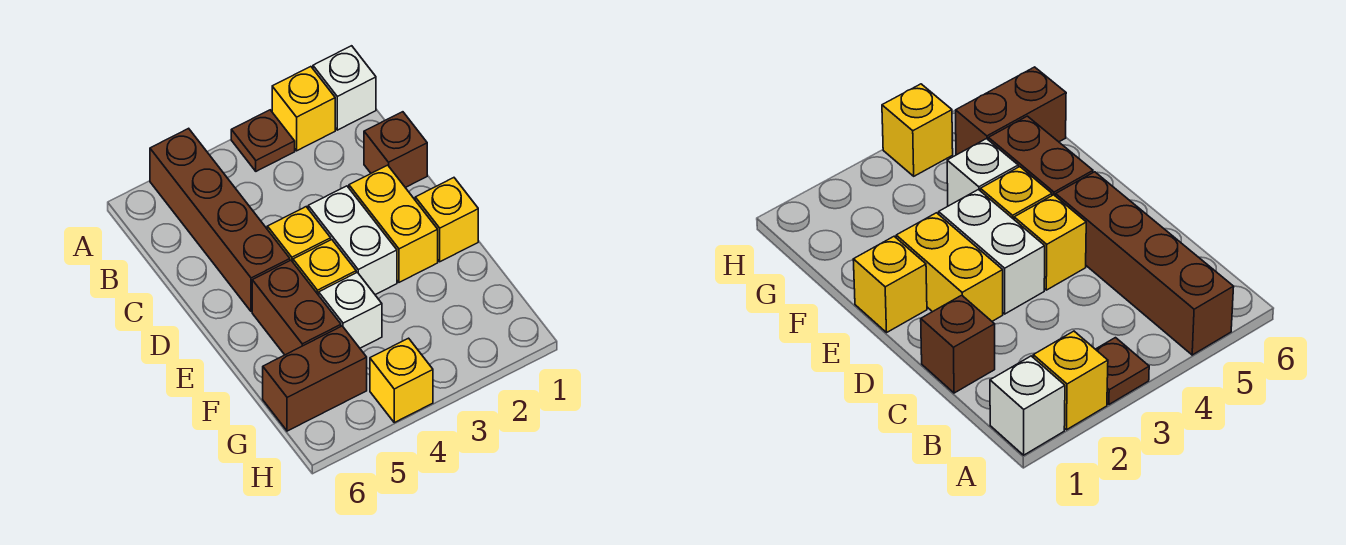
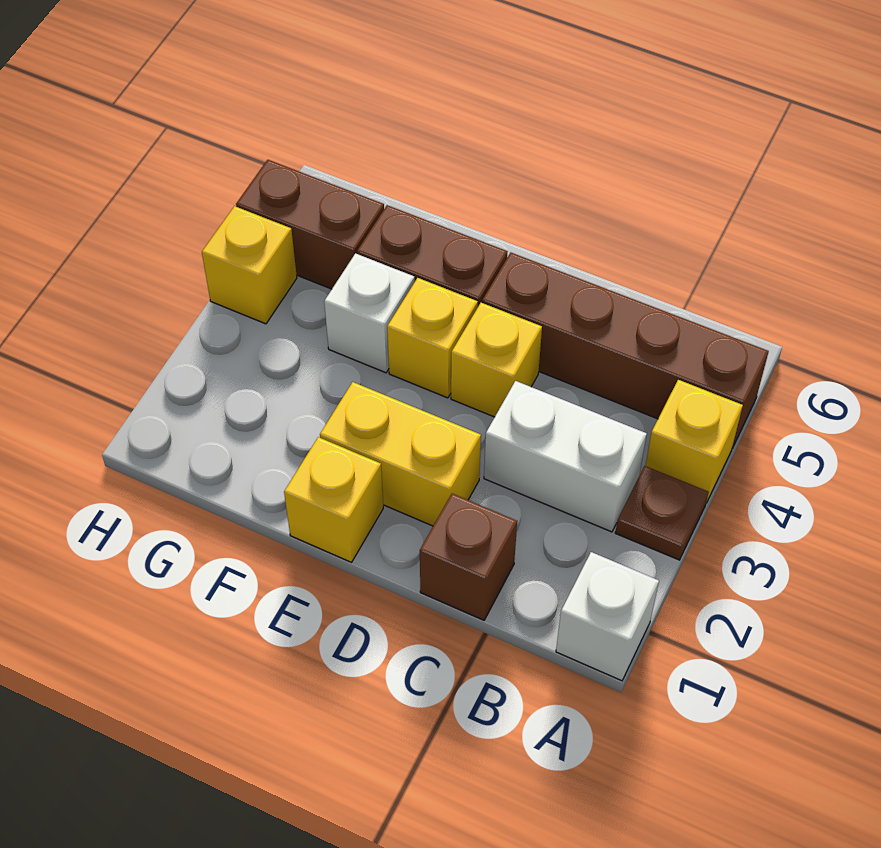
yellow brick A2 level 1 -> yellow brick A4 level 1
white brick D3:E3 level 1 -> white brick B3:C3 level 1
brown brick G5:G6 level 1 -> brown brick G5:H5 level 1

